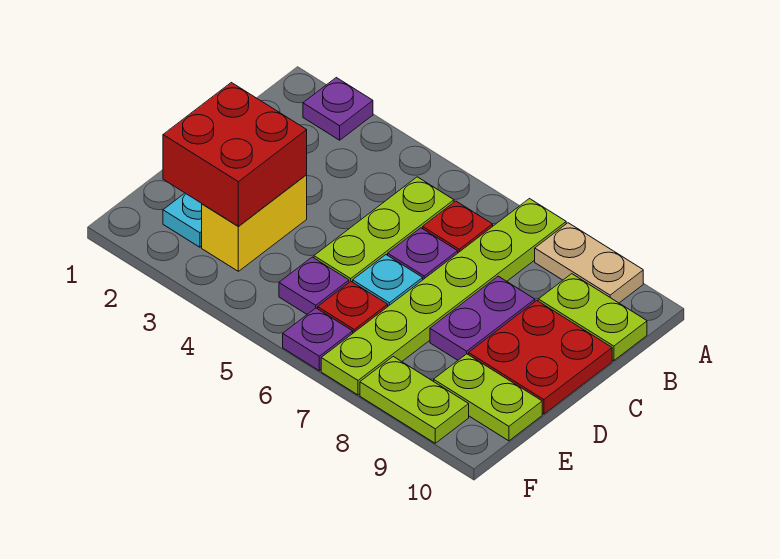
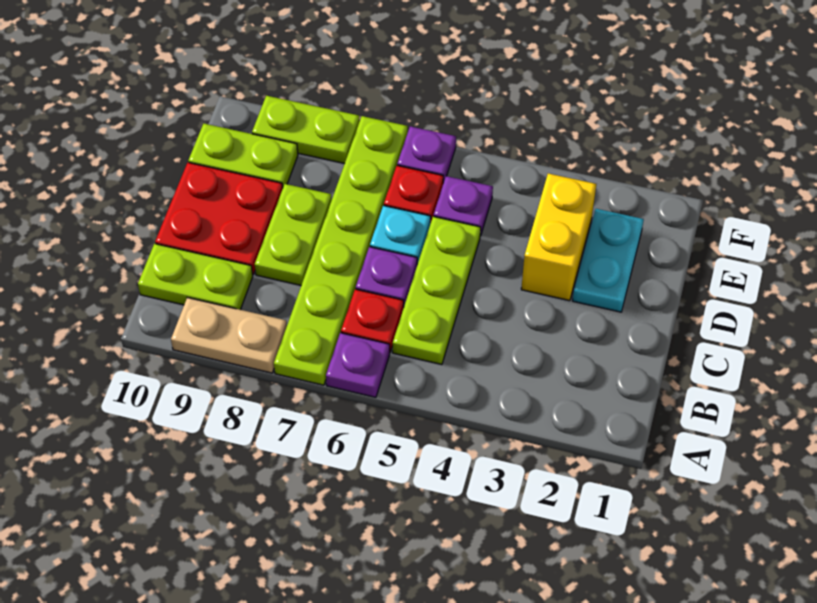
purple plate A2 level 1 -> purple plate A6 level 1
purple plate C8:D8 level 1 -> lime plate C8:D8 level 1
red brick D2:E3 level 2 -> none

